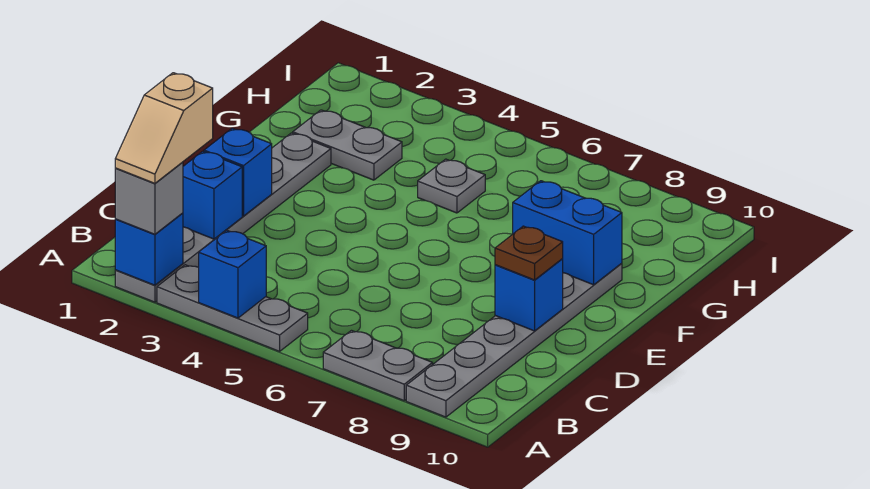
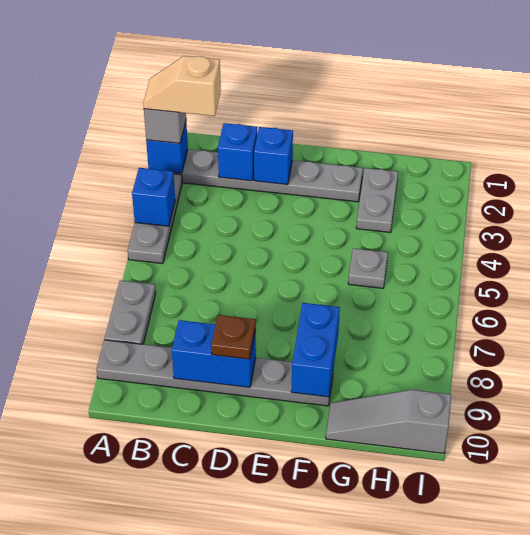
blue brick D9 level 2 -> blue brick C9:D9 level 2
none -> grey slope G10:I10 level 1 top I

